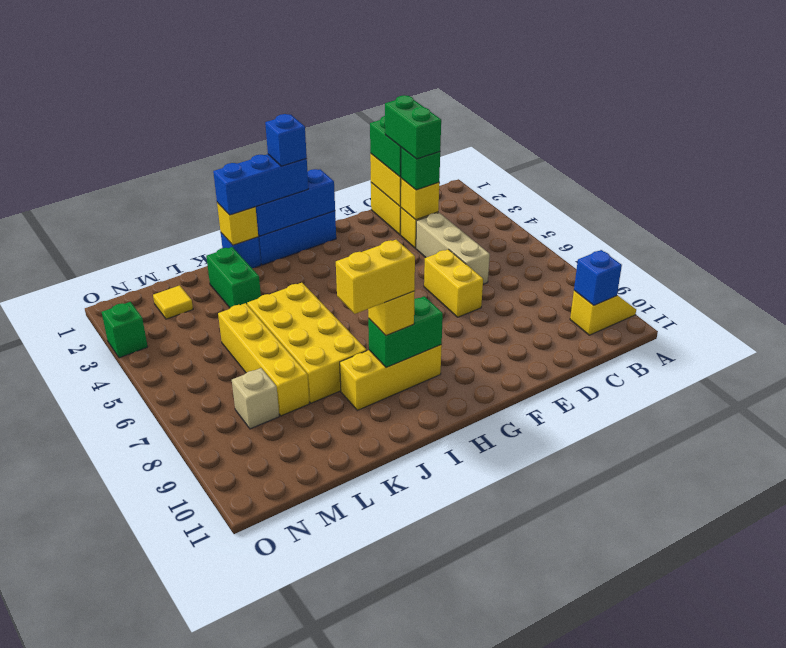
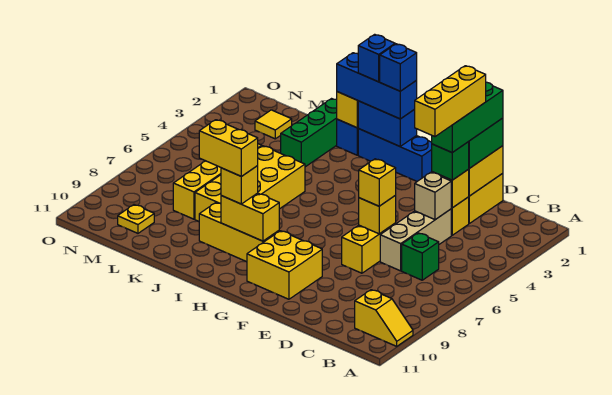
blue brick B10 level 2 -> blue brick I1 level 4
green brick D2:D3 level 4 -> green brick D1:D3 level 4
none -> yellow brick D2:D4 level 5
none -> yellow brick E6 level 2
none -> yellow brick E6 level 3
none -> yellow brick F9:G10 level 1
blue brick G1:I1 level 2 -> blue brick H1:I1 level 2
green brick H9:I9 level 2 -> yellow brick H9:I9 level 2
green brick K2:K3 level 1 -> green brick K1:K3 level 1
tan brick M8 level 1 -> tan brick D4 level 2
none -> yellow plate M10 level 1
green brick O3 level 1 -> green brick C6 level 1

